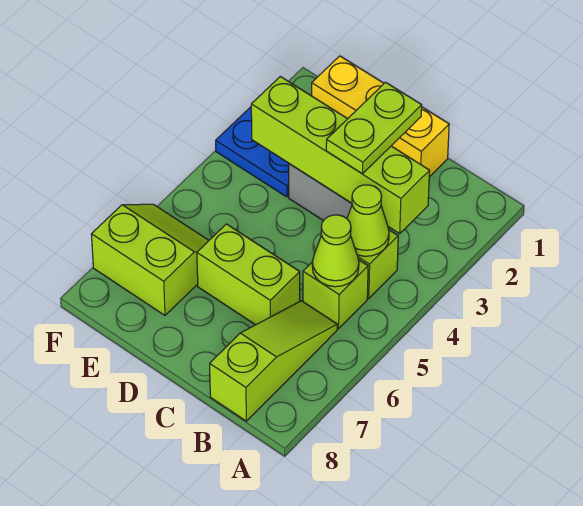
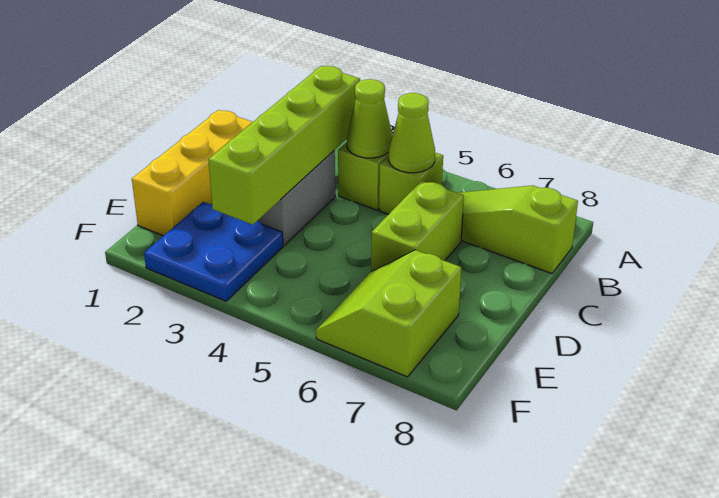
lime plate C2:C3 level 3 -> none

